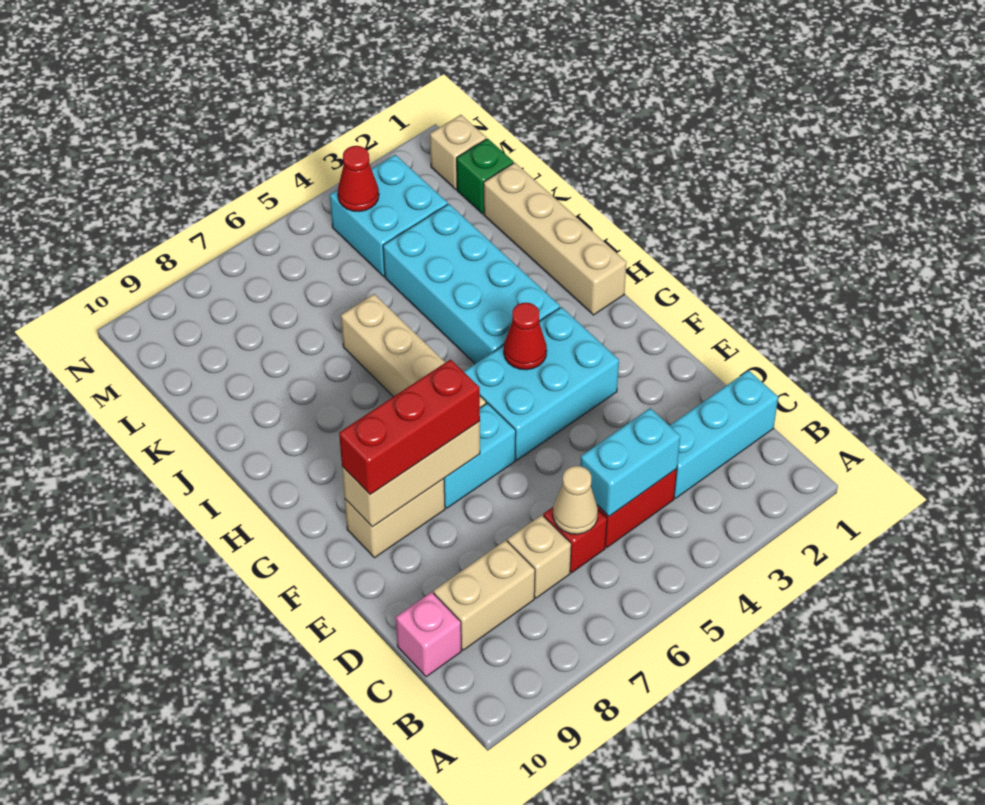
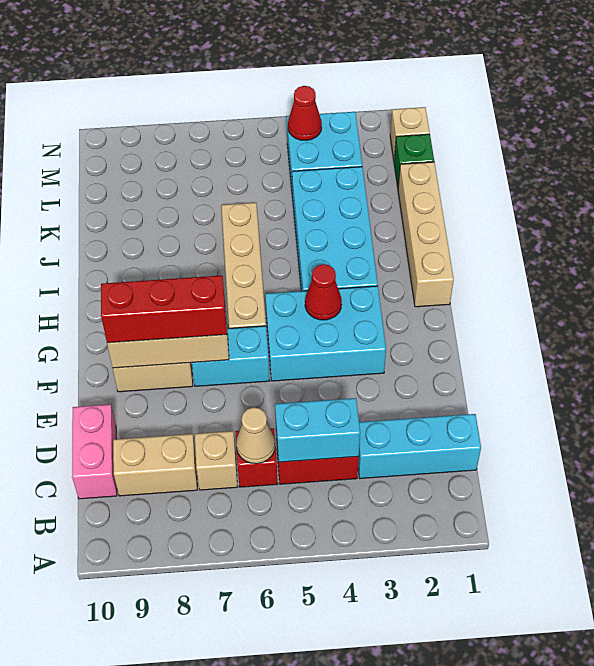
pink brick C10 level 1 -> pink brick C10:D10 level 1

